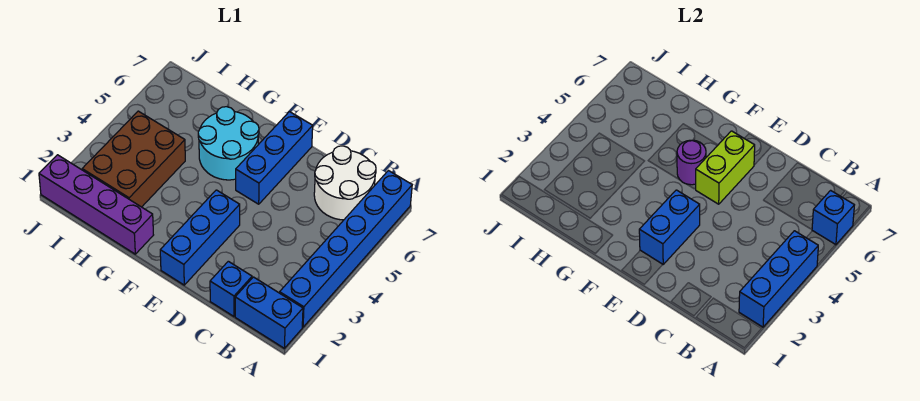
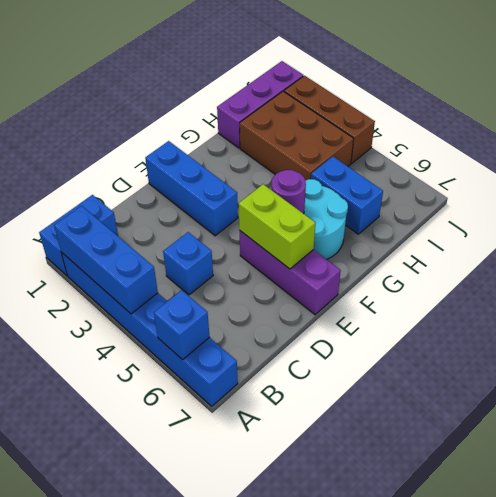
white round brick B6:C7 level 1 -> none
blue brick C1 level 1 -> blue brick C4 level 1
blue brick E2:E3 level 2 -> blue brick H5:H6 level 1
blue brick E5:E7 level 1 -> purple brick E5:E7 level 1
purple brick G1:J1 level 1 -> purple brick H1:J1 level 1
none -> brown brick J2:J4 level 1

